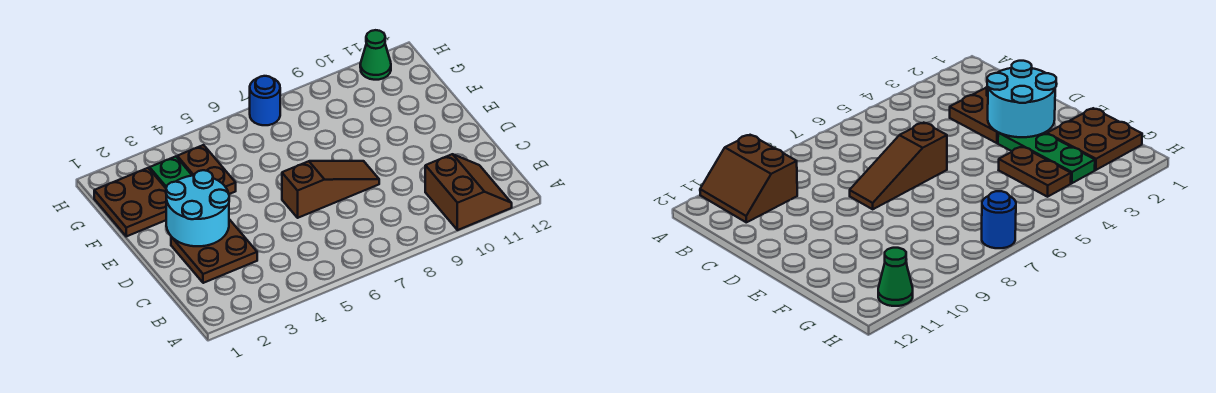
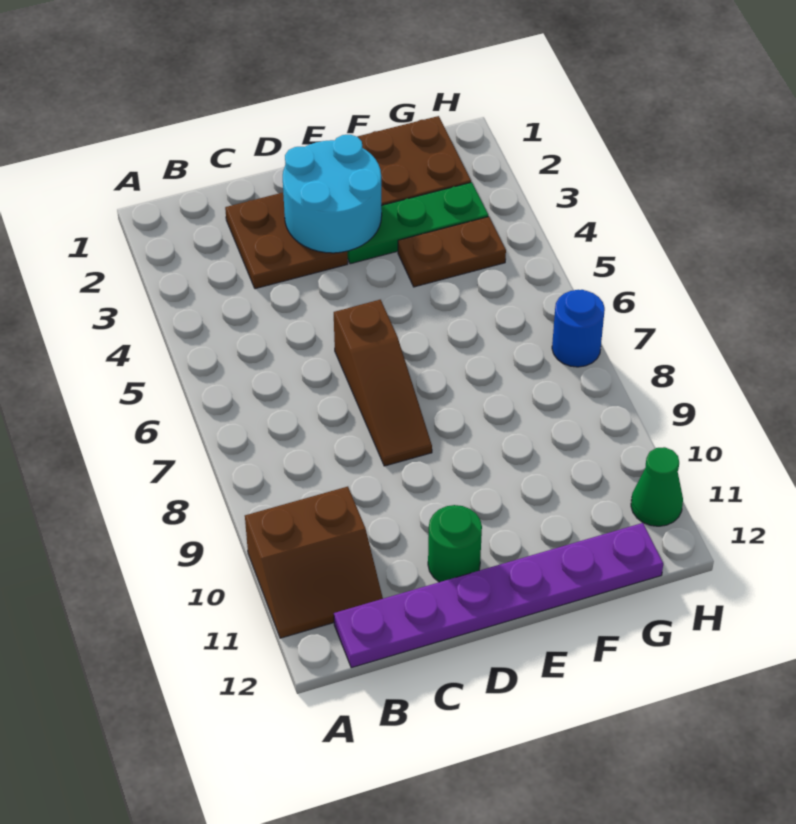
none -> purple plate B12:G12 level 1
none -> green round brick D11 level 1

